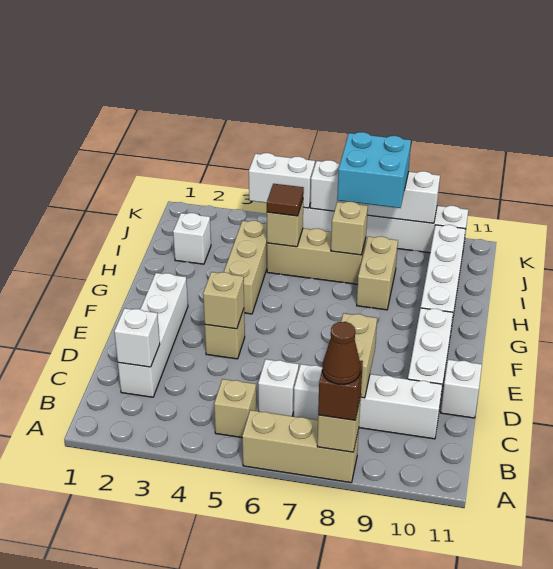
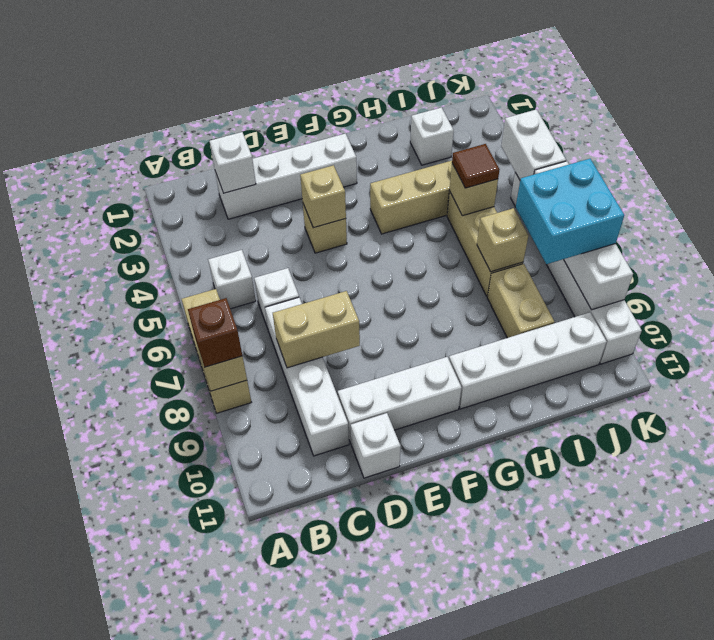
brown cone A8 level 4 -> none
tan brick B5 level 1 -> white brick B5 level 1
tan brick H8:I8 level 1 -> tan brick I8:I9 level 1

